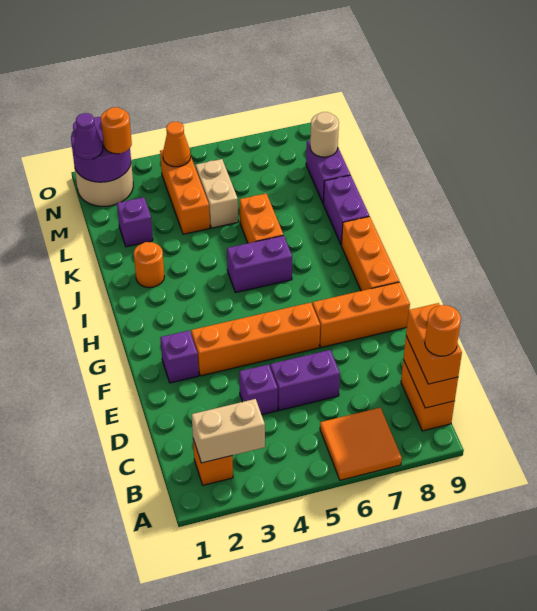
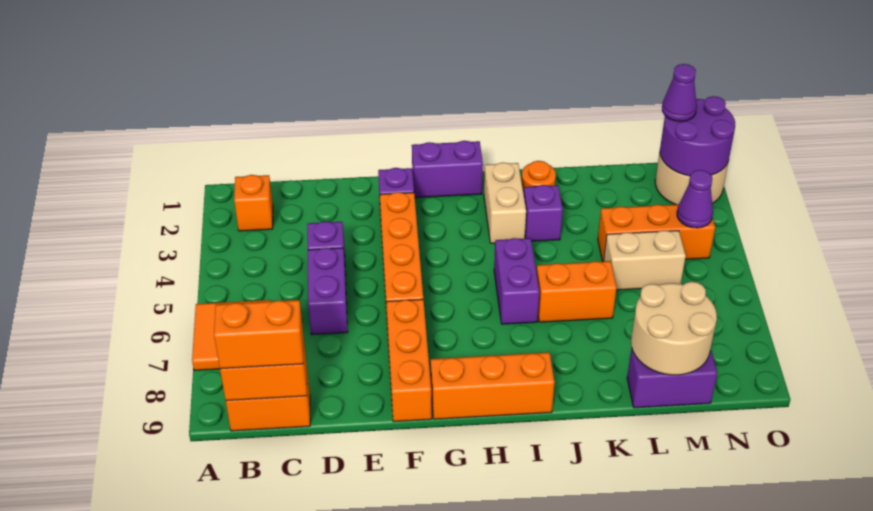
tan brick B2:B3 level 2 -> tan brick I2:I3 level 1
orange round brick B9 level 4 -> none
purple brick J9:K9 level 1 -> purple brick G1:H1 level 1
purple brick L2 level 1 -> purple brick J3 level 1
tan round brick M9 level 2 -> tan round brick L8:M9 level 2
orange round brick N2 level 3 -> none
orange cone N4 level 2 -> purple cone N4 level 2

